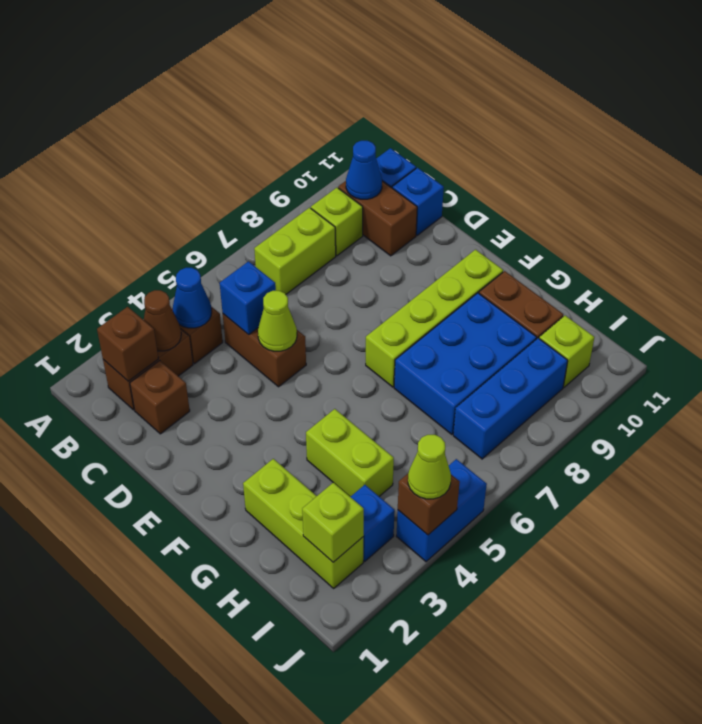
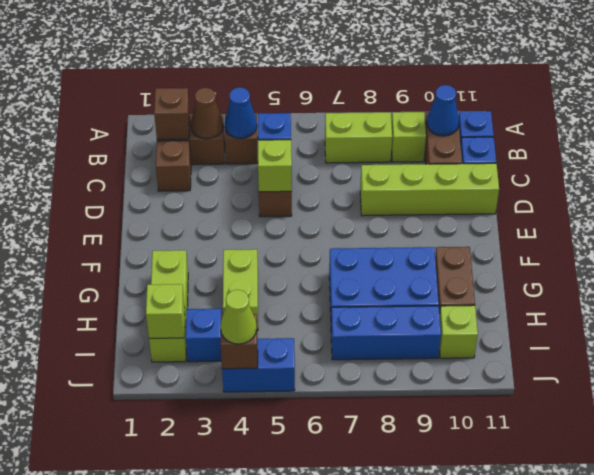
lime cone D5 level 2 -> lime brick D5 level 2
lime brick F7:F10 level 1 -> lime brick D8:D11 level 1

